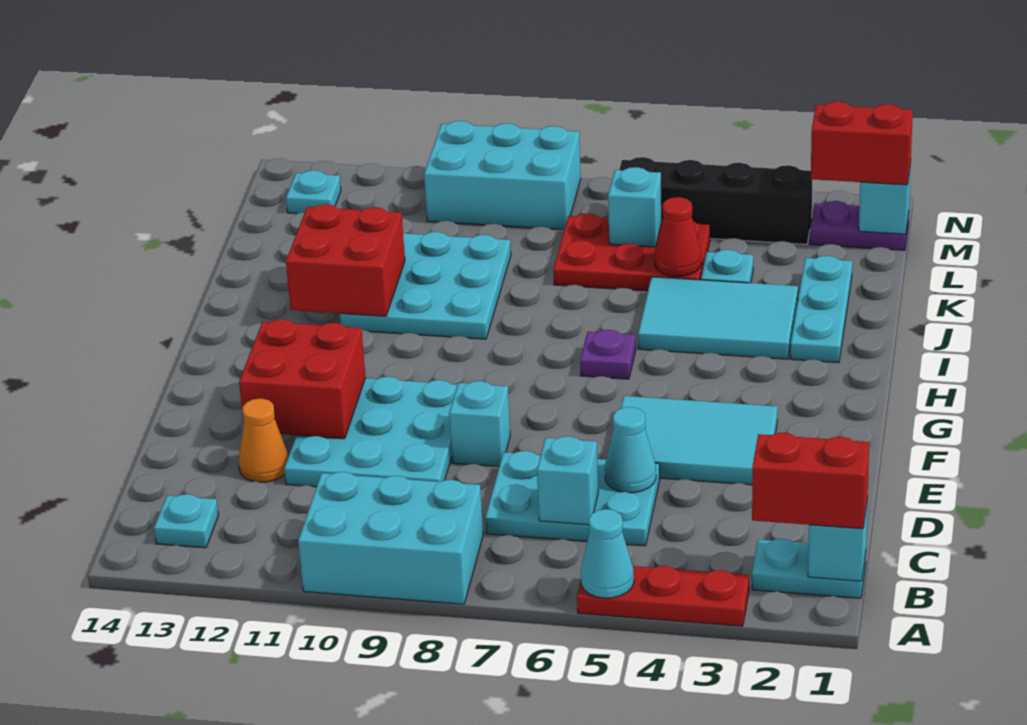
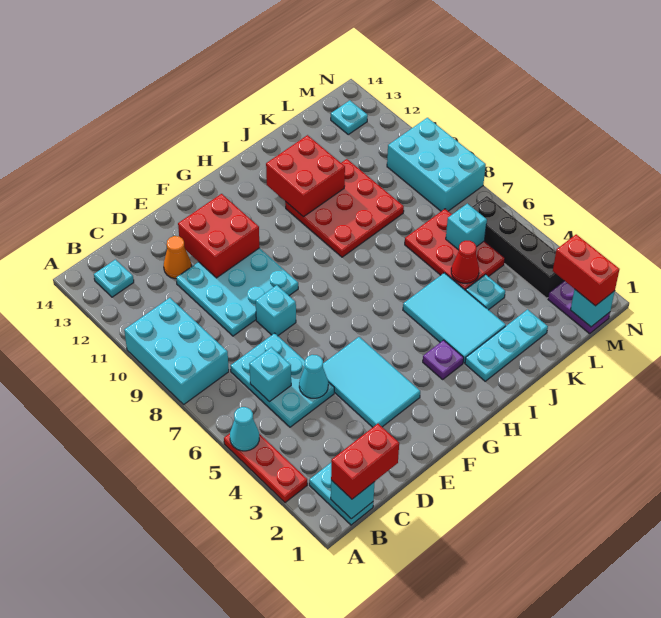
red brick B1:B2 level 3 -> red brick B1:C1 level 3
purple plate H6 level 1 -> purple plate H3 level 1
cyan plate I9:K11 level 1 -> red plate I9:K11 level 1

